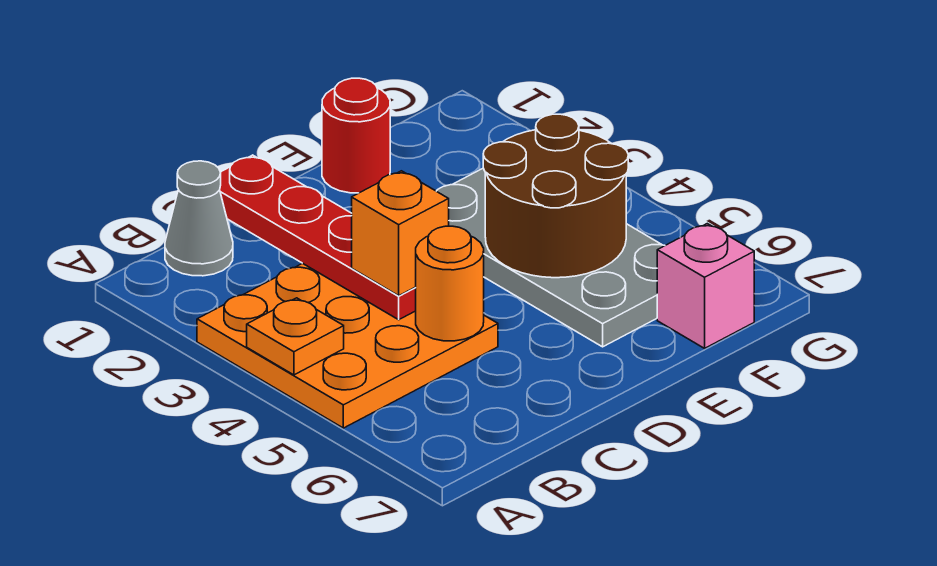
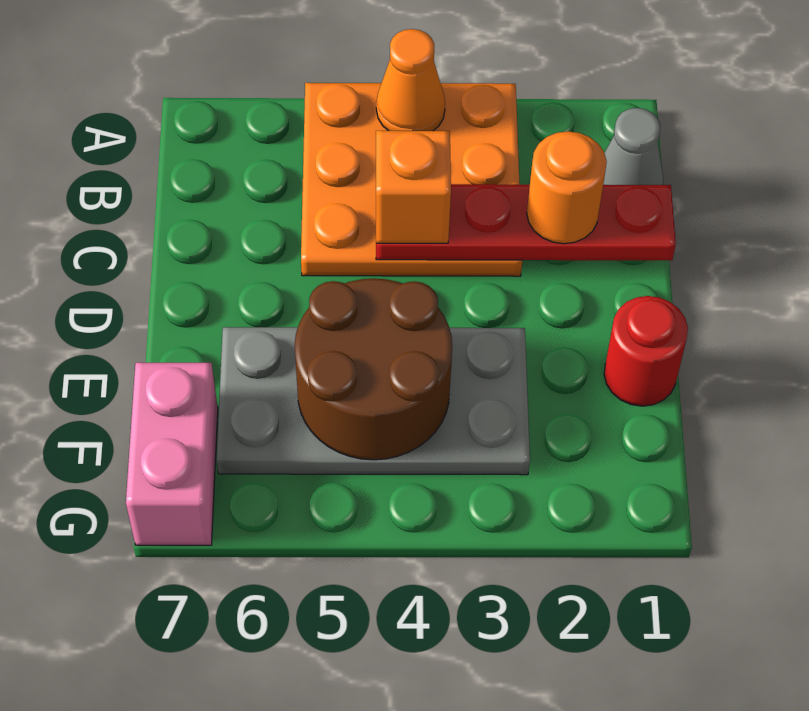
orange plate A4 level 2 -> orange cone A4 level 2
orange round brick C5 level 2 -> orange round brick C2 level 3
pink brick F7 level 1 -> pink brick F7:G7 level 1

